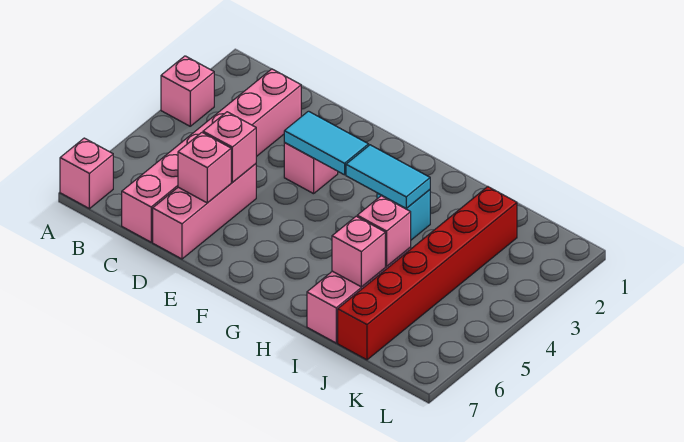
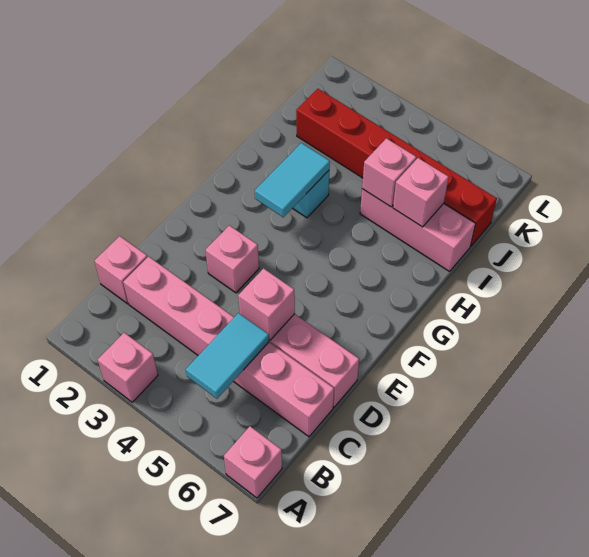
pink brick D6 level 2 -> pink brick C1 level 1
cyan tile E3:F3 level 2 -> cyan tile B5:C5 level 2

